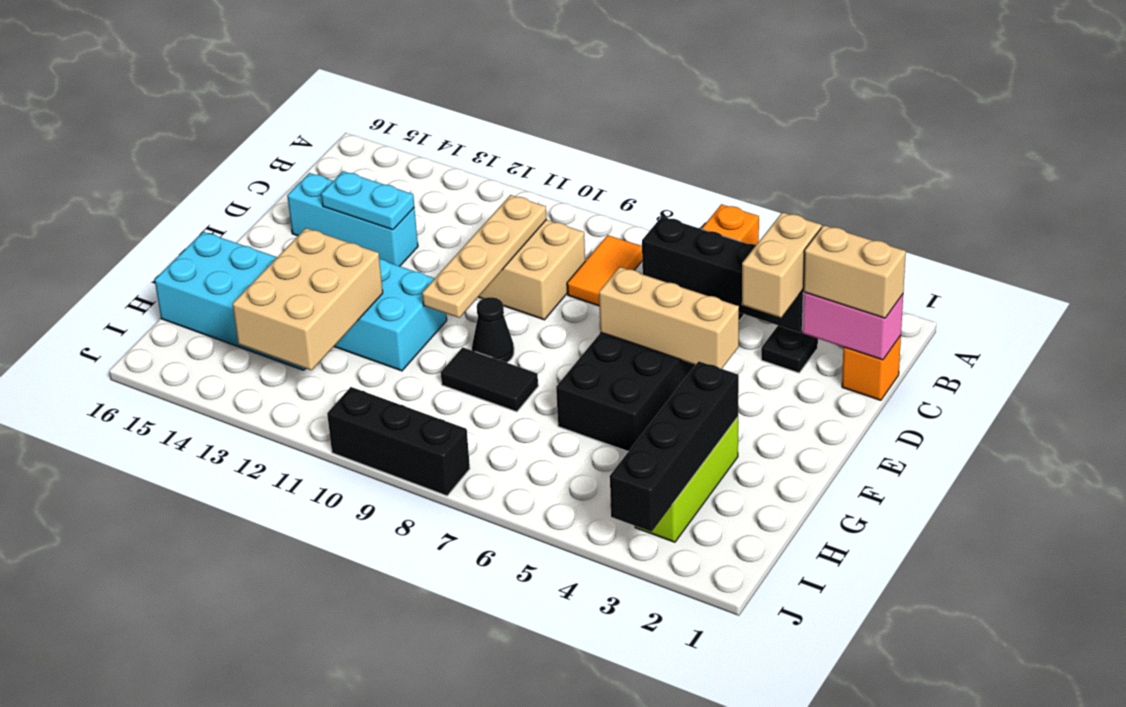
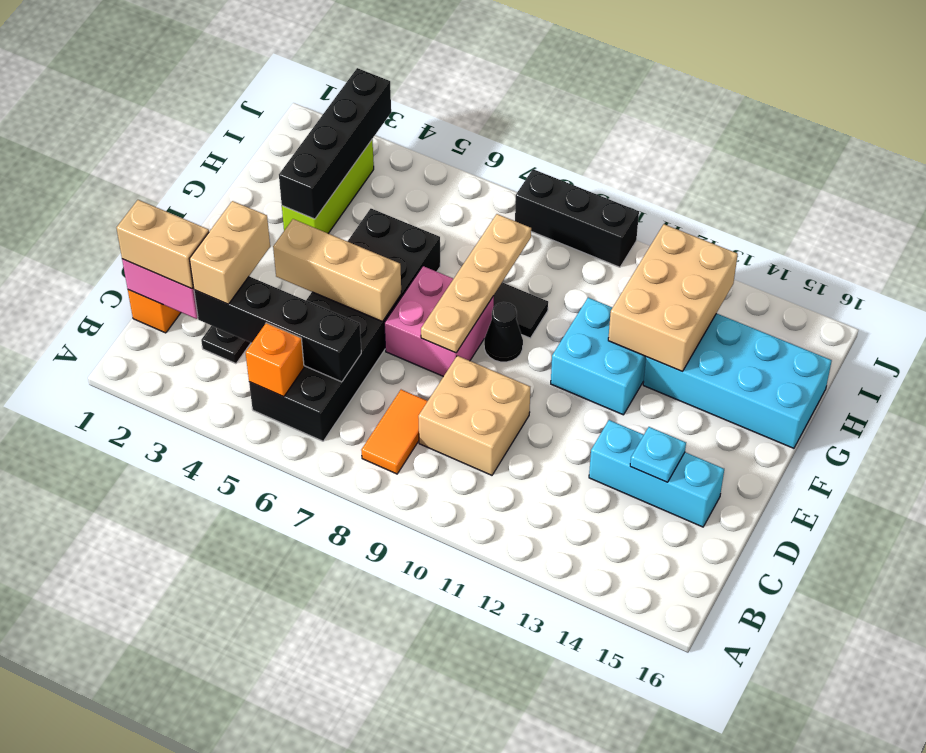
tan plate C10:F10 level 2 -> tan plate E8:H8 level 2
cyan plate D13:D14 level 2 -> cyan plate D14 level 2
none -> pink brick E7:F8 level 1

